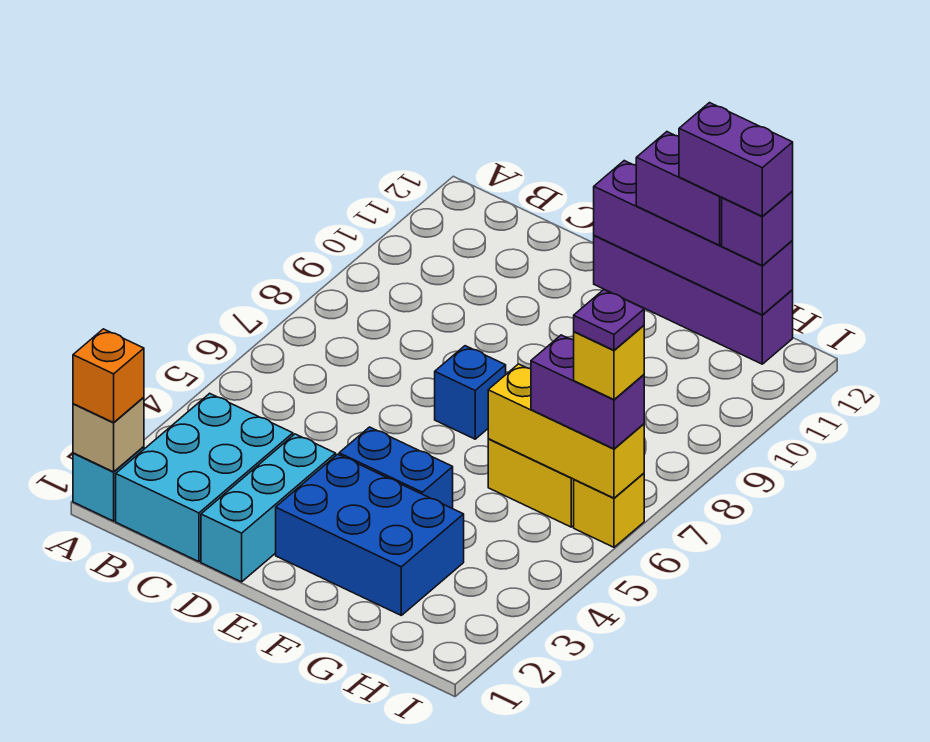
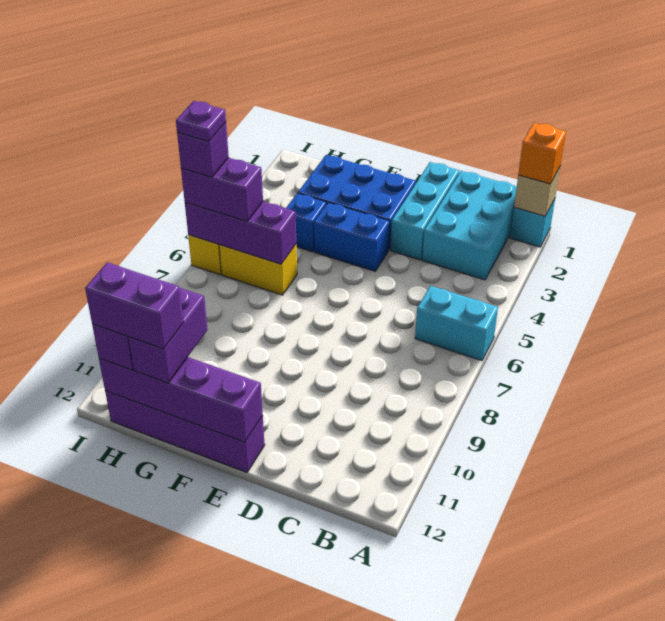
none -> cyan brick A6:B6 level 1
blue brick E7 level 1 -> blue brick G4 level 1
purple brick F12:G12 level 3 -> purple brick G11:G12 level 3
yellow brick G6:I6 level 2 -> purple brick G6:I6 level 2
yellow brick I6 level 4 -> purple brick I6 level 4

